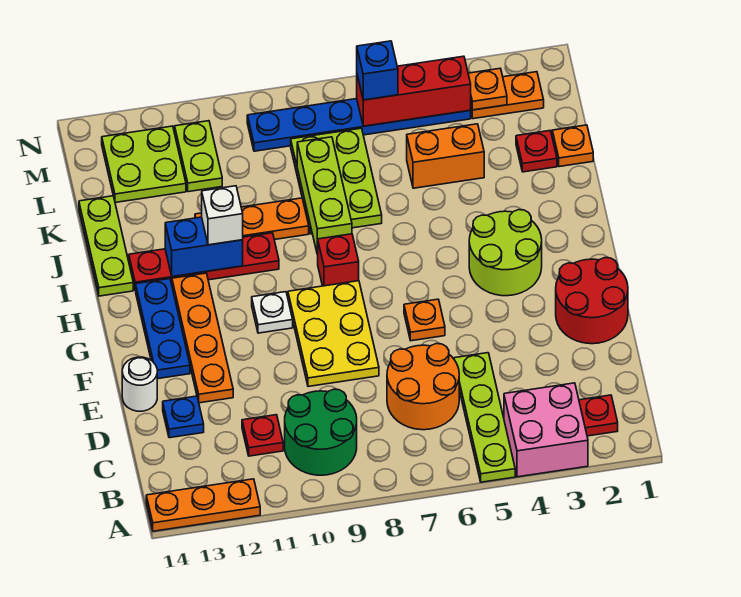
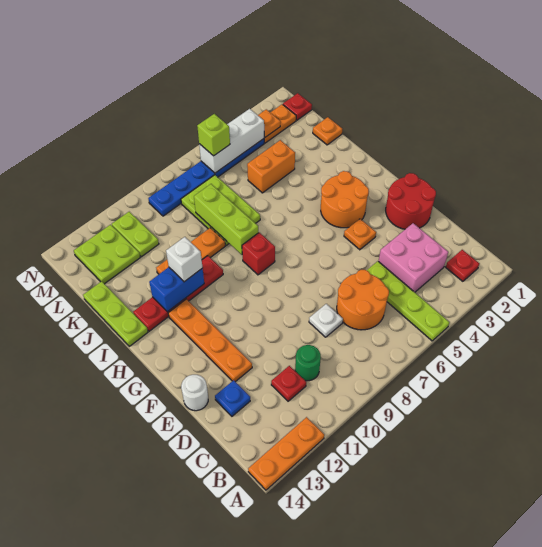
pink brick A3:B4 level 1 -> pink brick C3:D4 level 1
green round brick B9:C10 level 1 -> green round brick C10 level 1
yellow plate E8:G9 level 1 -> none
orange plate F6 level 1 -> orange plate F4 level 1
blue plate F13:H13 level 1 -> none
lime round brick G3:H4 level 1 -> orange round brick G3:H4 level 1
white plate G10 level 1 -> white plate D8 level 1
red plate K2 level 1 -> red plate M1 level 1
red brick M4:M6 level 2 -> white brick M4:M6 level 2
blue brick M6 level 3 -> lime brick M6 level 3

